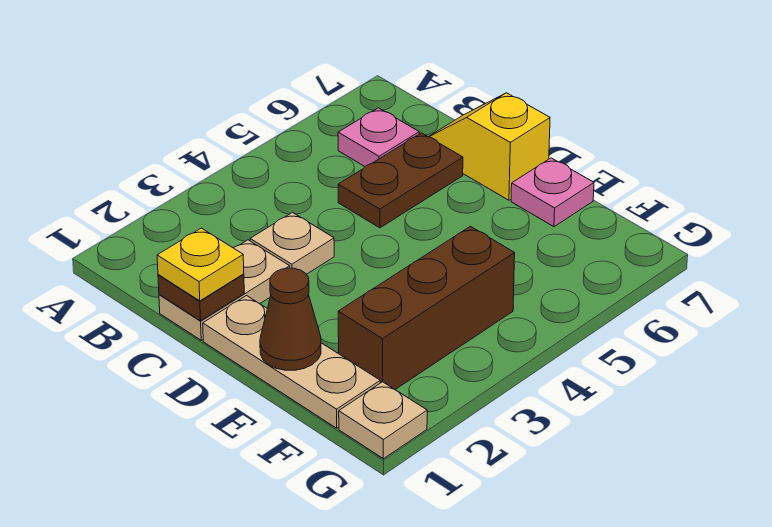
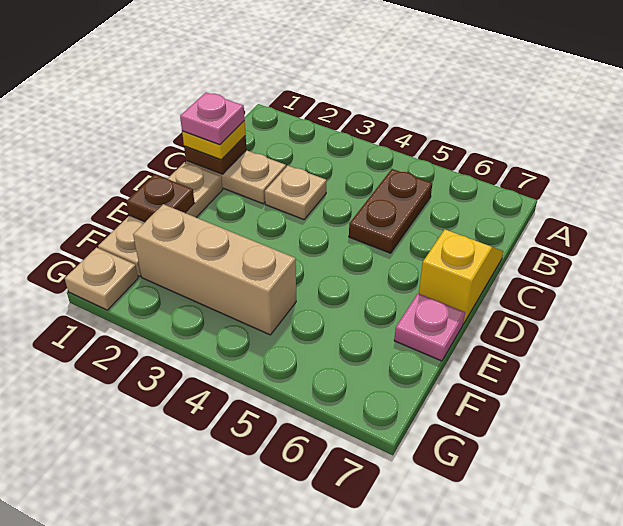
pink plate B6 level 1 -> pink plate C1 level 4
brown plate C5:C6 level 1 -> brown plate B5:C5 level 1
brown cone E1 level 2 -> brown plate E1 level 2
brown brick F2:F4 level 1 -> tan brick F2:F4 level 1

